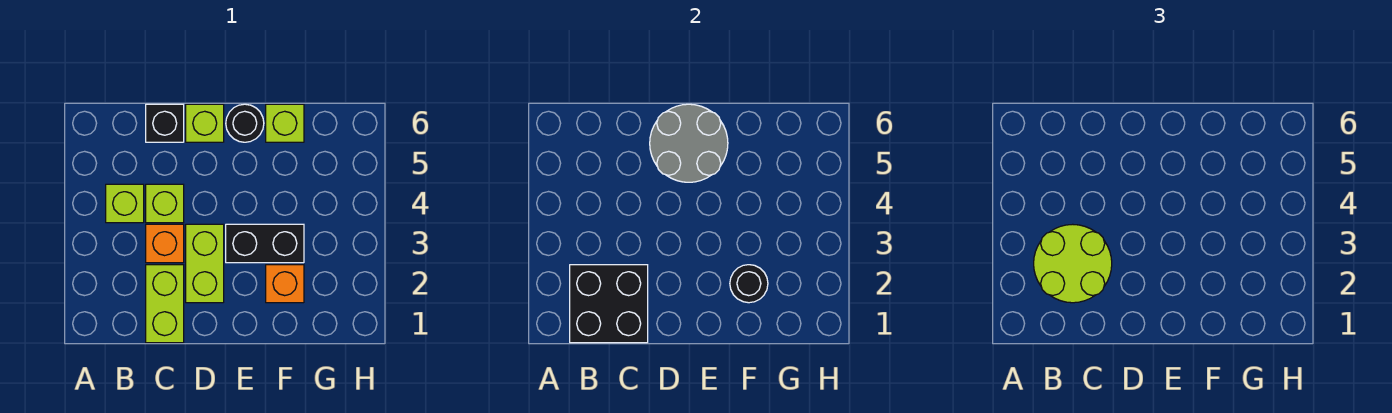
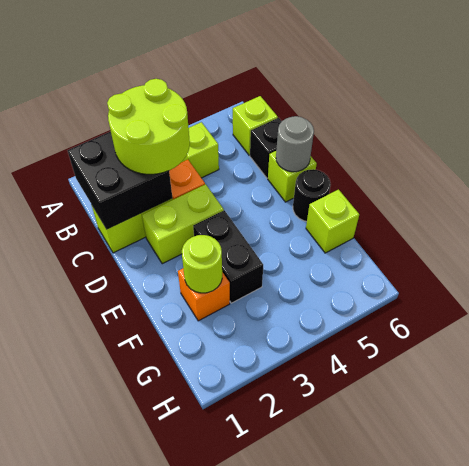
lime brick C4 level 1 -> lime brick B6 level 1
grey round brick D5:E6 level 2 -> grey round brick D6 level 2
black round brick F2 level 2 -> lime round brick F2 level 2

